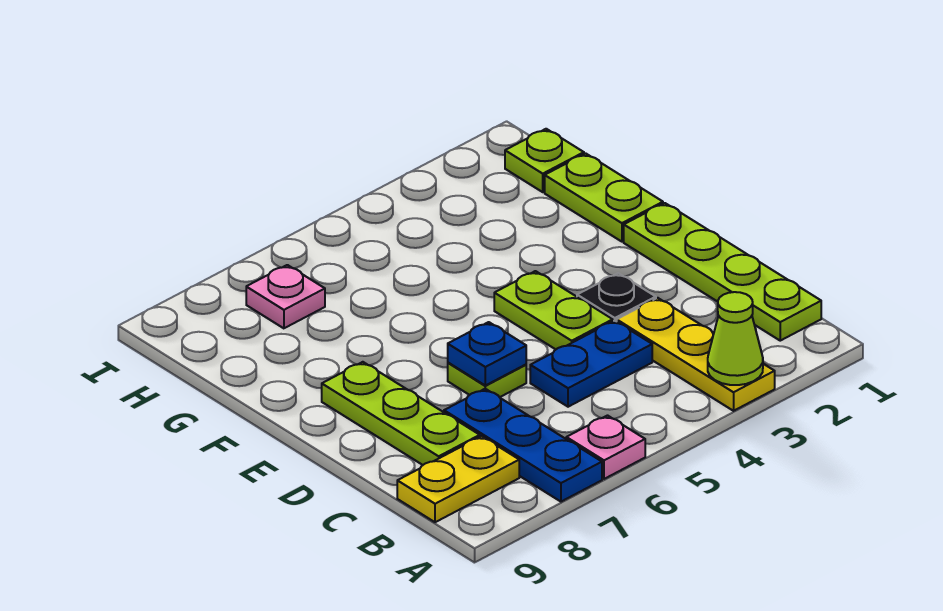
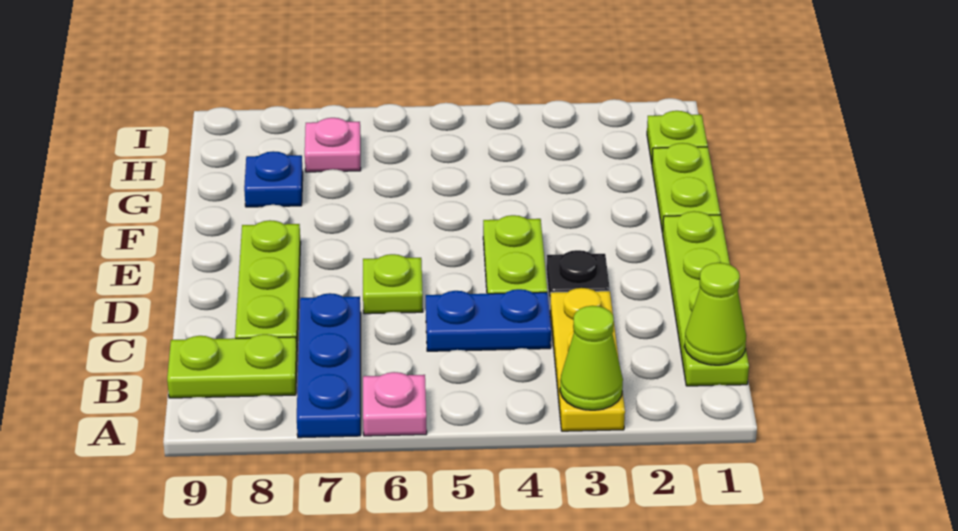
none -> lime cone B1 level 2
yellow plate B8:B9 level 1 -> lime plate B8:B9 level 1
blue plate D6 level 2 -> blue plate G8 level 1

